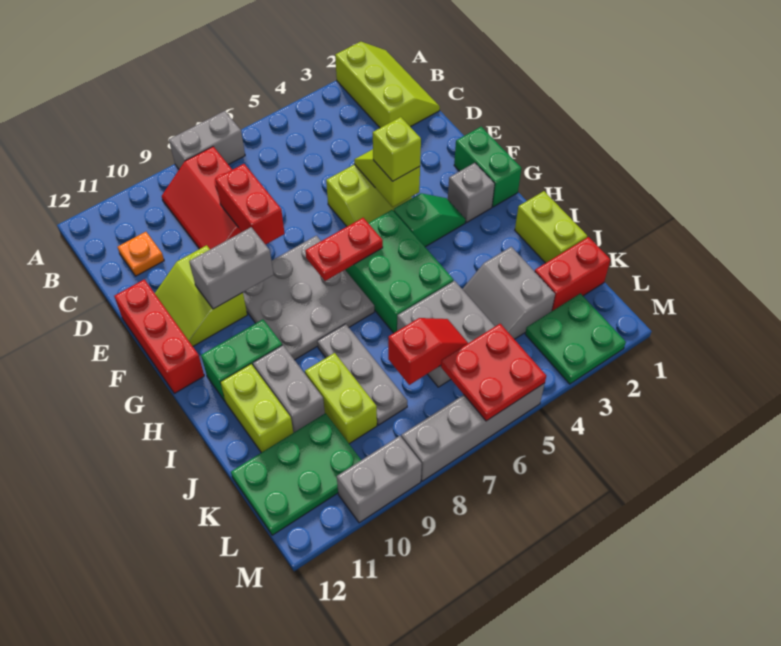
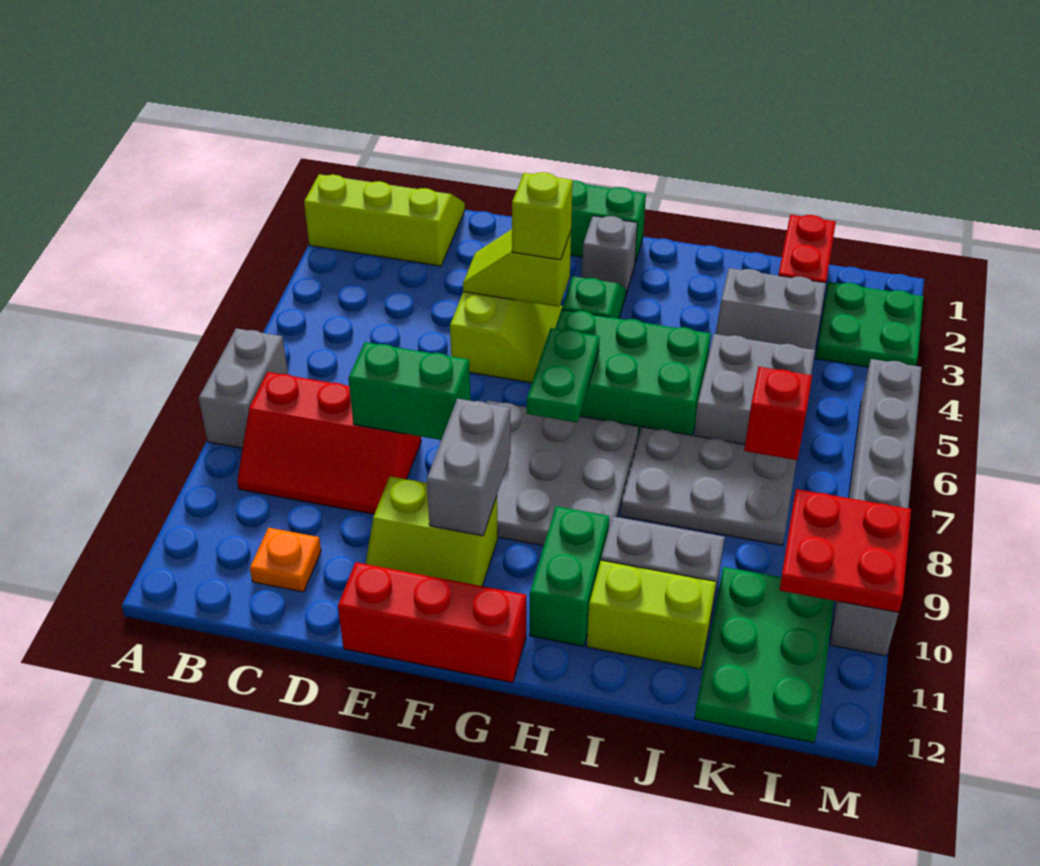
red brick D8:E8 level 2 -> green brick D8:E8 level 2
red plate G6:G7 level 2 -> green plate G6:G7 level 2
lime brick I1:J1 level 1 -> none
grey plate I8:K8 level 1 -> grey plate I7:K8 level 1
lime brick J9:K9 level 1 -> none
red plate L5:M6 level 2 -> red plate L9:M10 level 2

